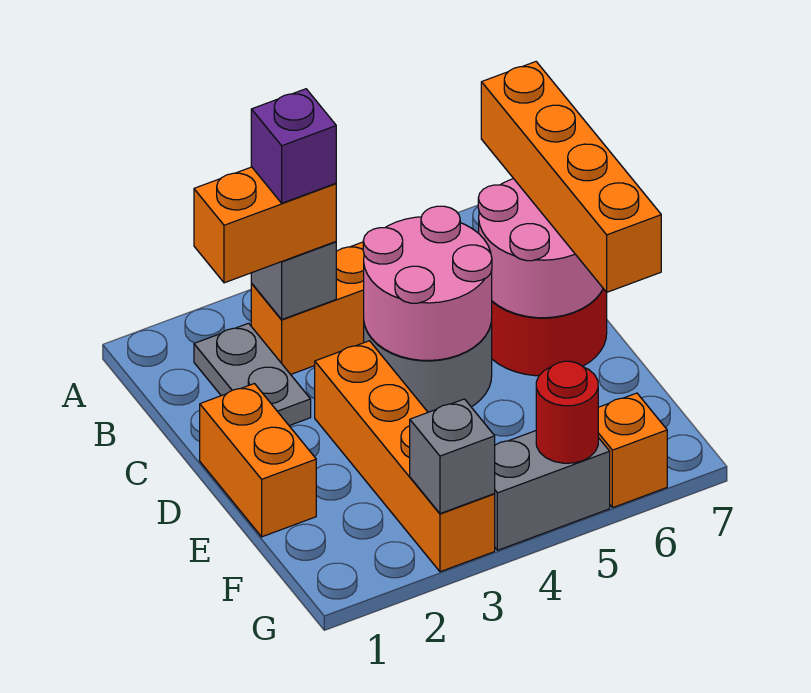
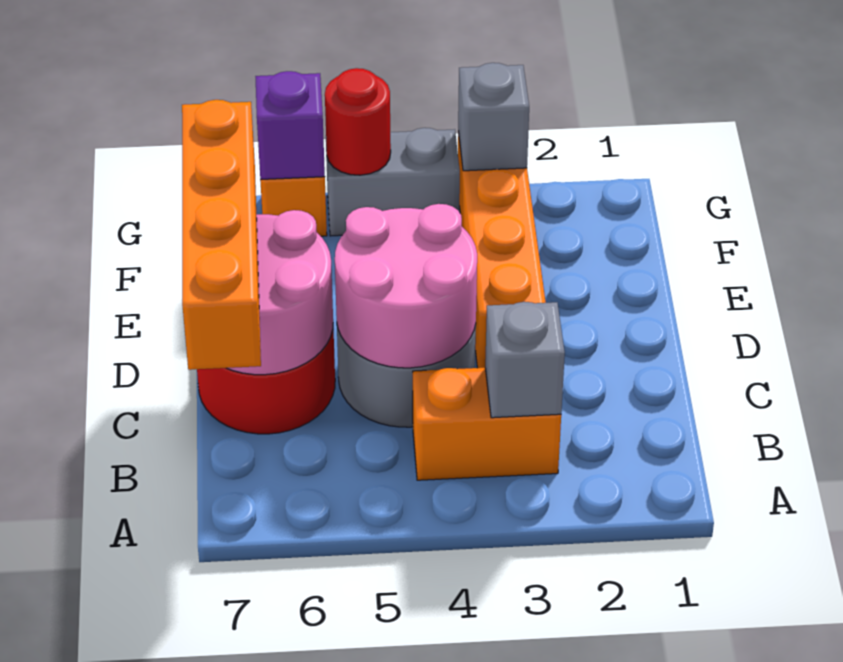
grey plate B2:C2 level 1 -> none
orange brick B2:B3 level 3 -> none
purple brick B3 level 4 -> purple brick G6 level 2
orange brick D1:E1 level 1 -> none

